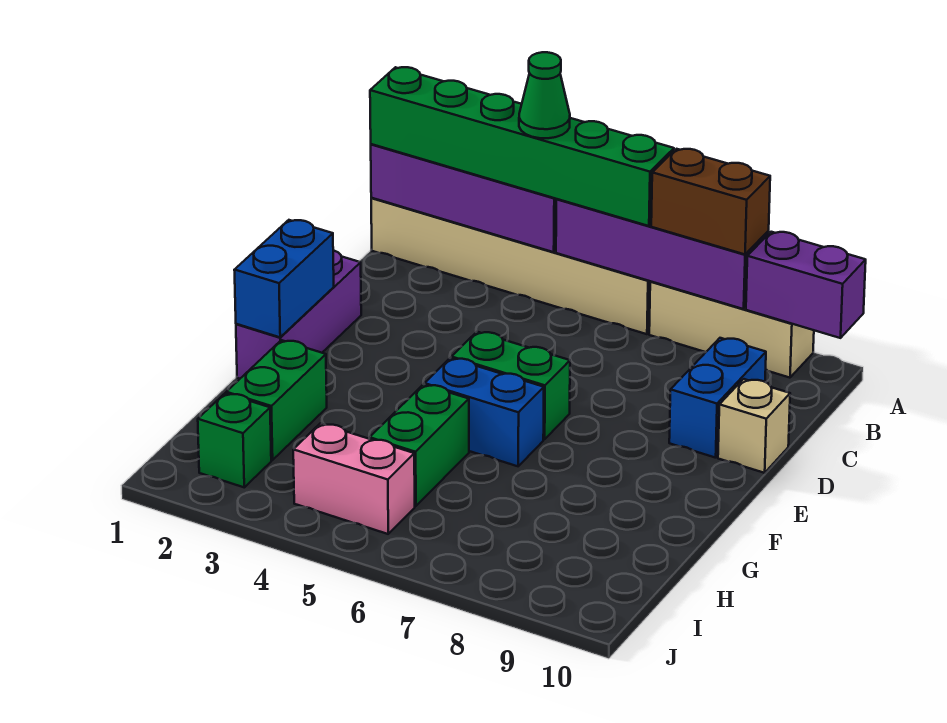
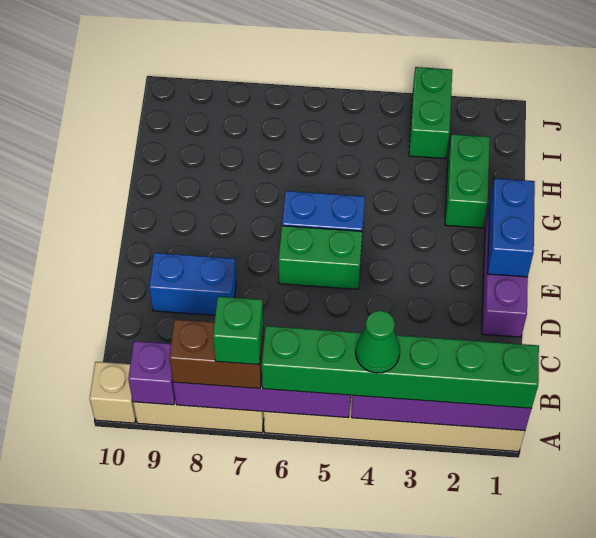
purple brick A9:A10 level 2 -> purple brick A9 level 2
blue brick C9:D9 level 1 -> blue brick D8:D9 level 1
tan brick D10 level 1 -> tan brick A10 level 1
green brick G5:H5 level 1 -> green brick I3:J3 level 1
green brick I2 level 1 -> green brick A7 level 4
pink brick I4:I5 level 1 -> none

